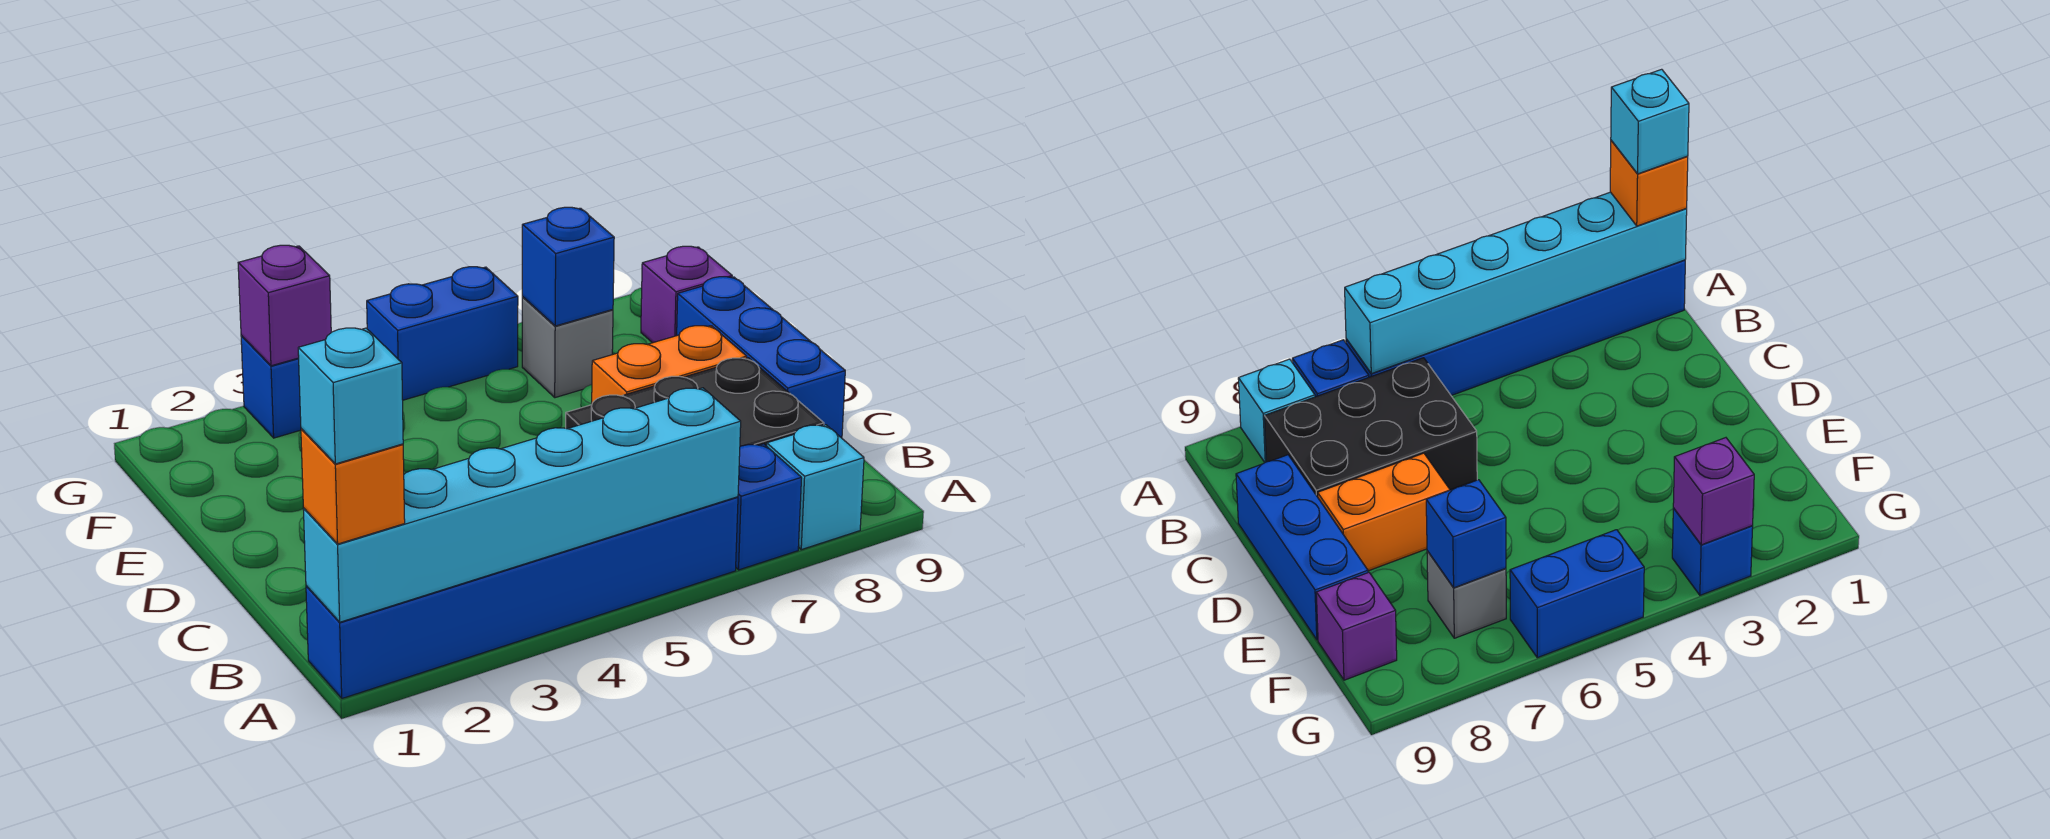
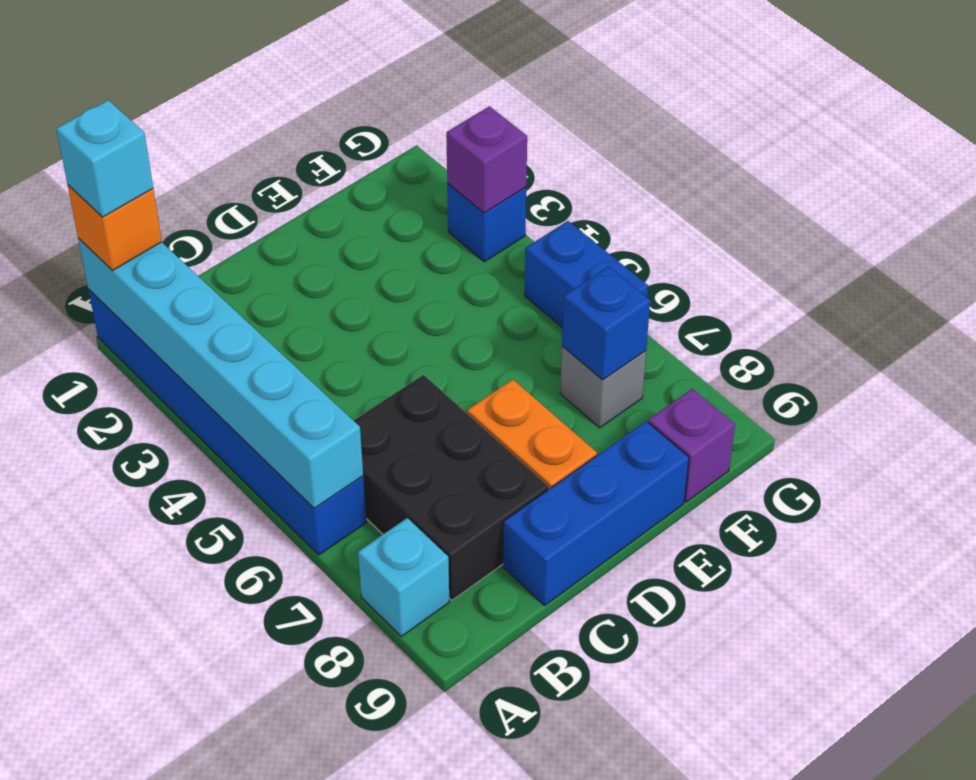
blue brick A7 level 1 -> none

